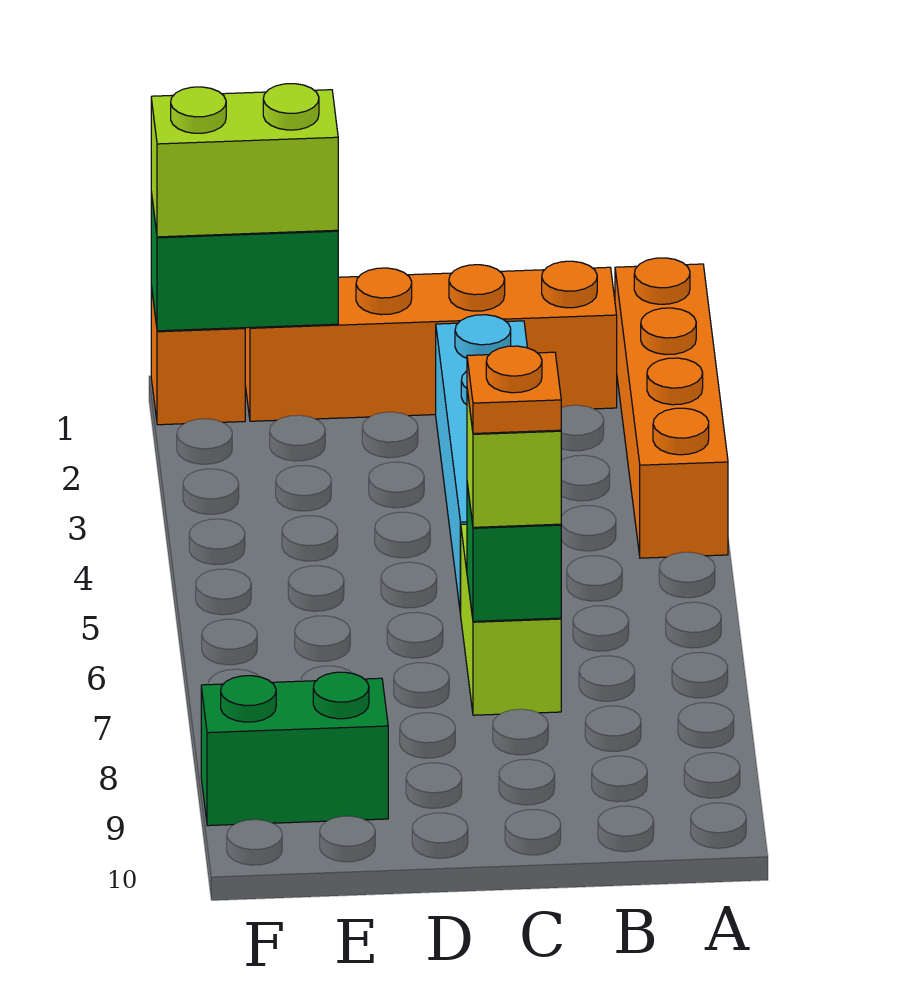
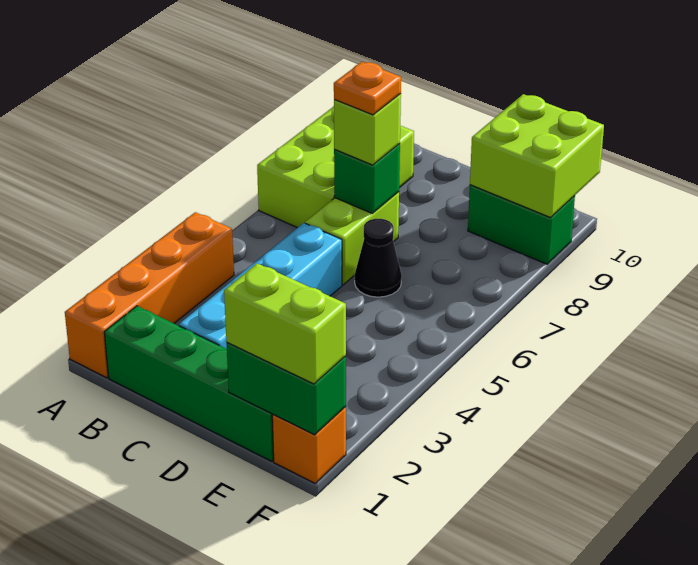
none -> lime brick A7:B9 level 1
orange brick B1:E1 level 1 -> green brick B1:E1 level 1
none -> black cone D6 level 1
none -> lime brick E9:F10 level 2

